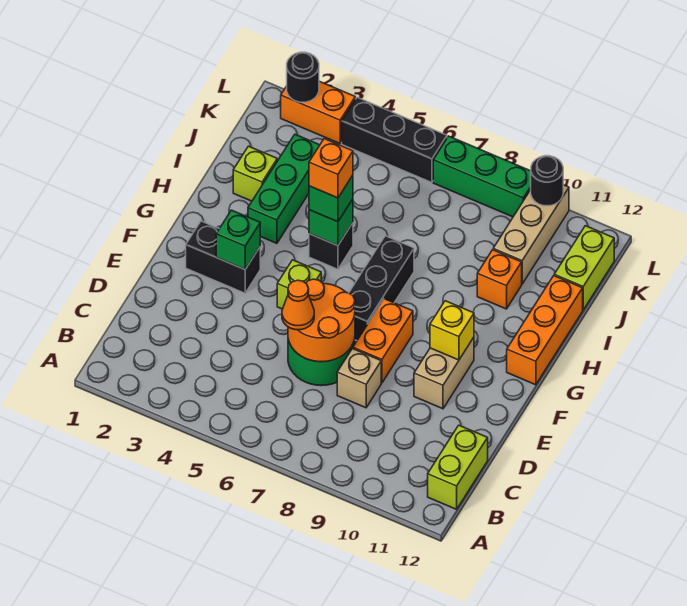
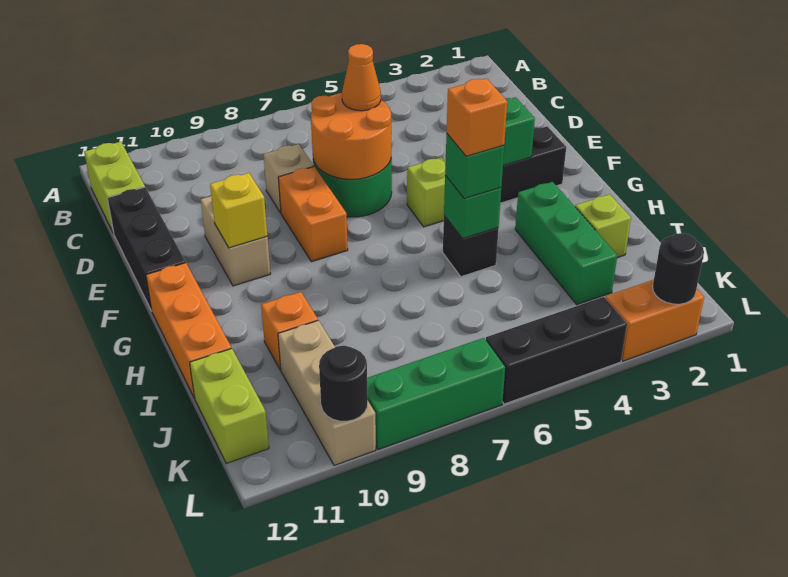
black brick F7:H7 level 1 -> black brick D12:F12 level 1

